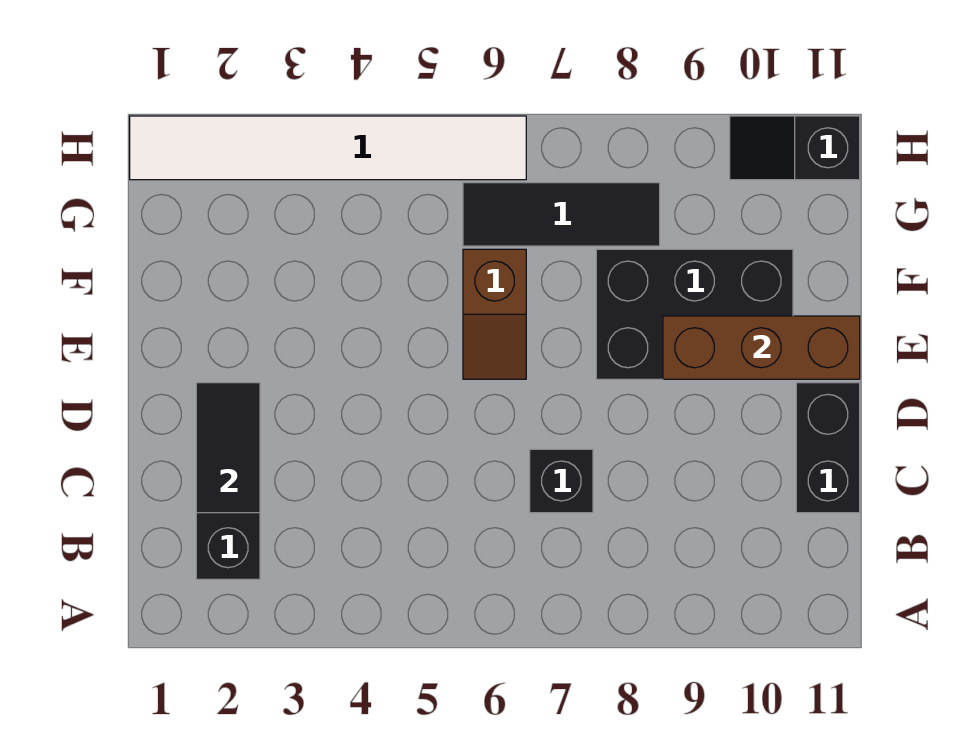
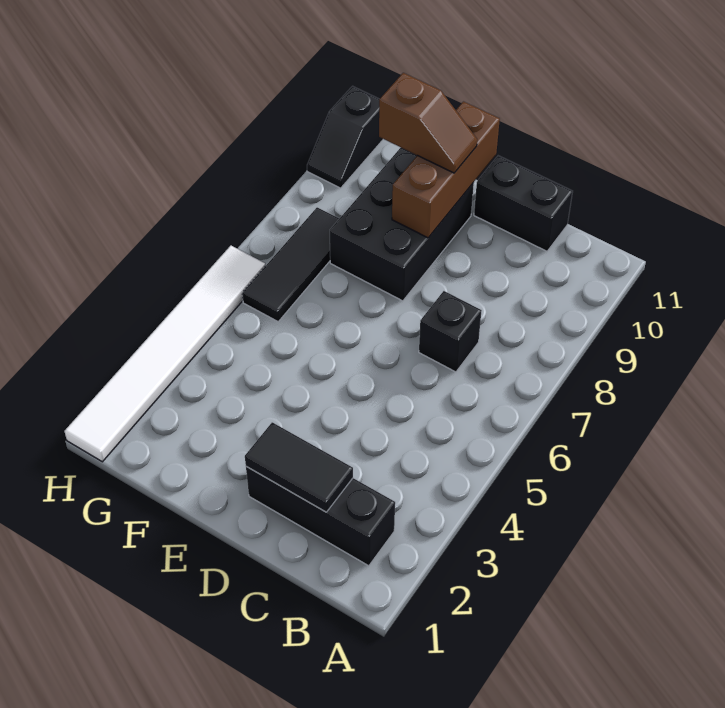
brown slope E6:F6 level 1 top F -> brown slope E10:F10 level 3 top F

